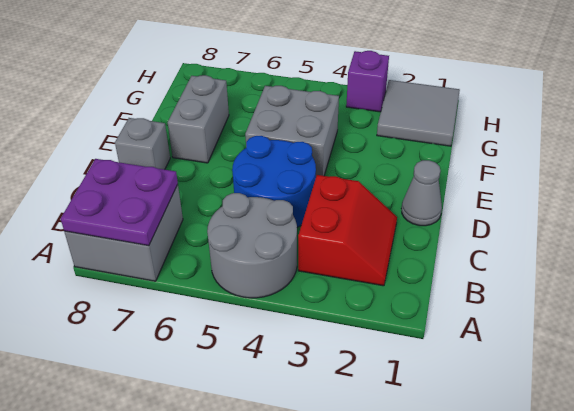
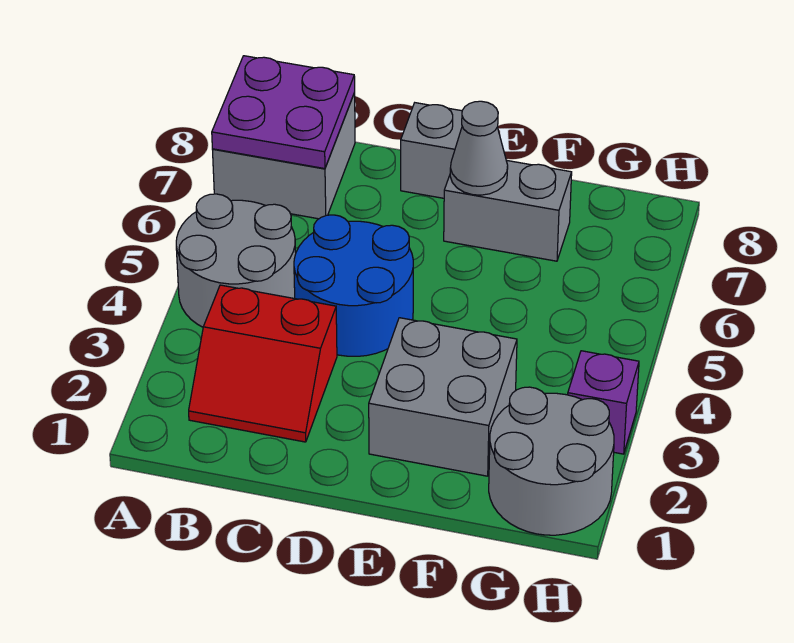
grey cone D1 level 1 -> grey cone E7 level 2
grey brick E4:F5 level 1 -> grey brick E2:F3 level 1
grey tile G1:H2 level 1 -> grey round brick G1:H2 level 1

